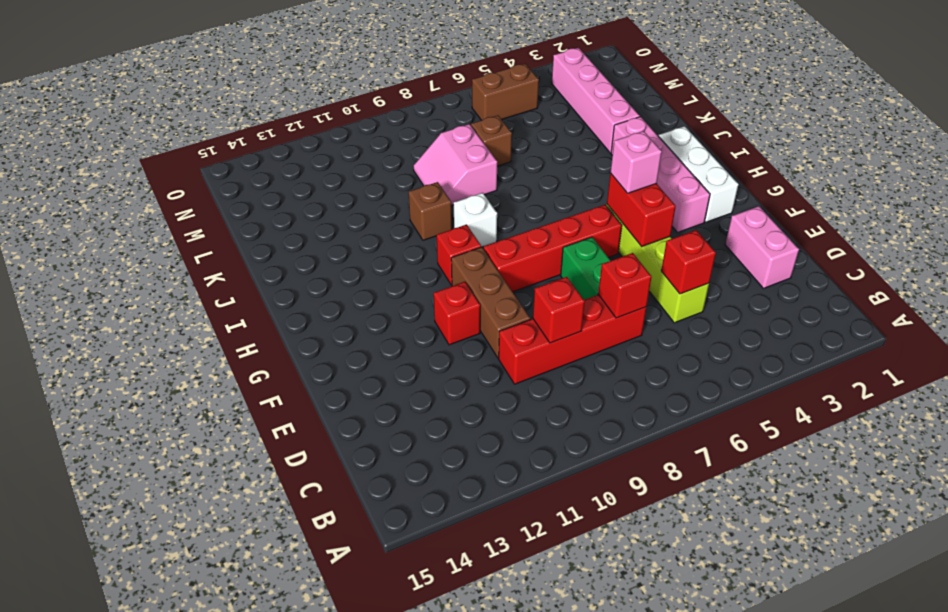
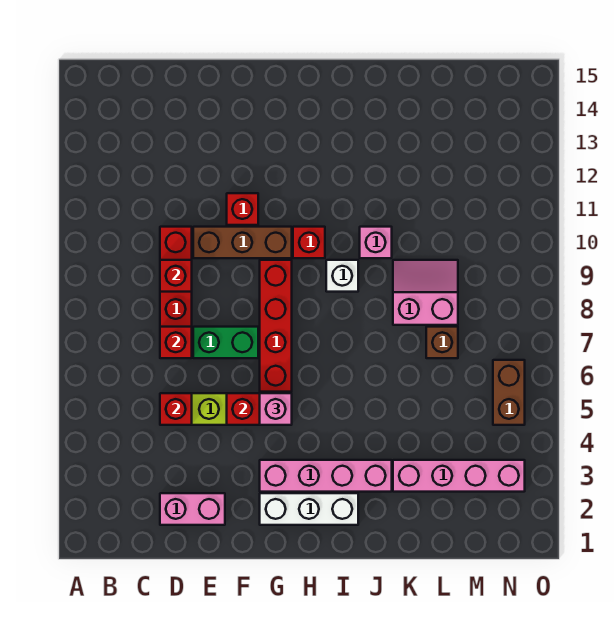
brown brick J10 level 1 -> pink brick J10 level 1

